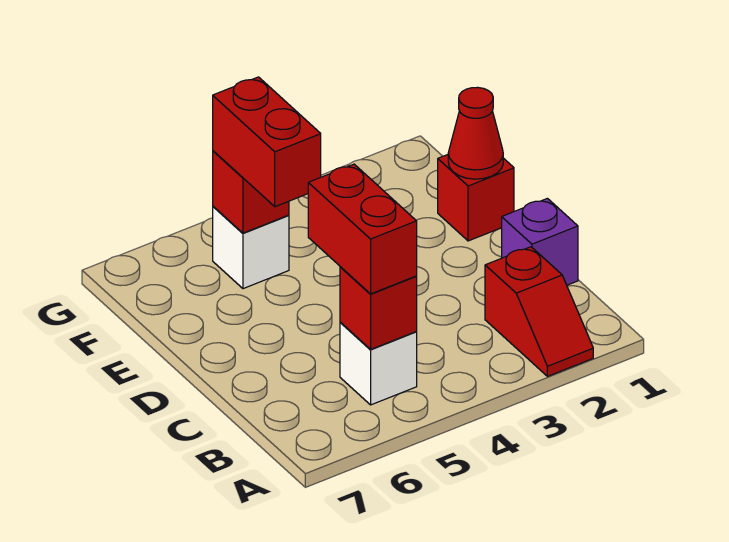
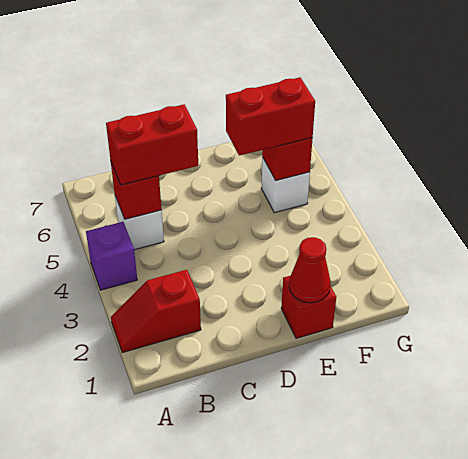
purple brick C1 level 1 -> purple brick A4 level 1

